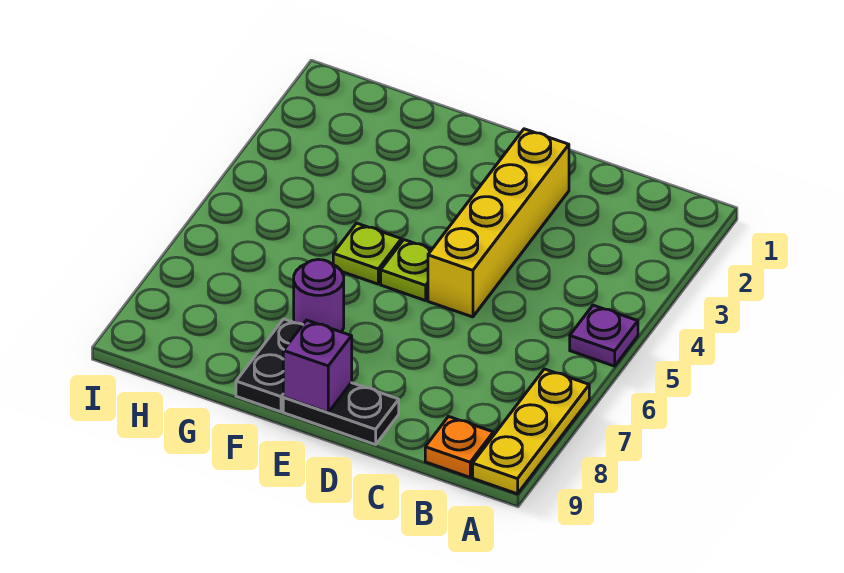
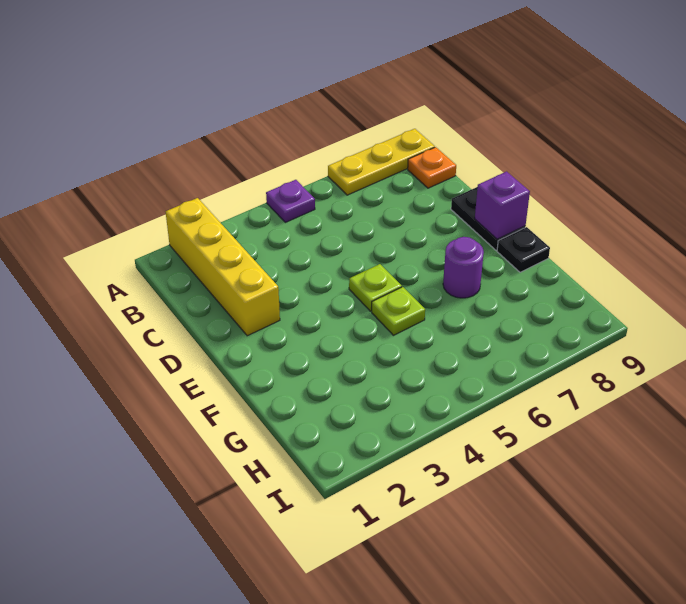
yellow brick D2:D5 level 1 -> yellow brick A2:D2 level 1
black plate F8:F9 level 1 -> black plate F9 level 1

